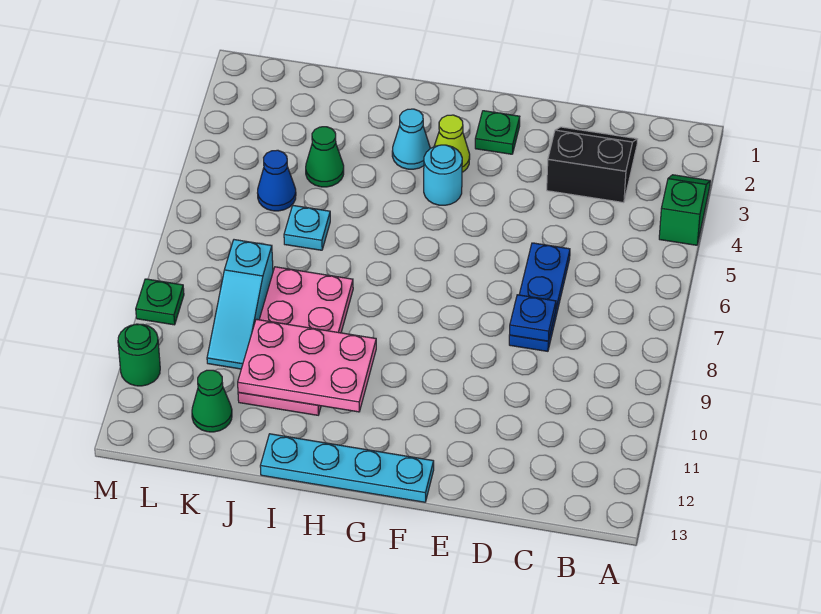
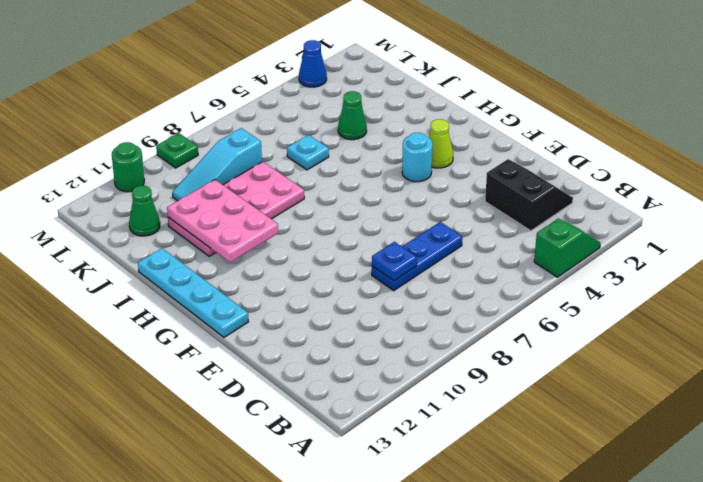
green plate F2 level 1 -> none
cyan cone H3 level 1 -> none
blue cone K5 level 1 -> blue cone M3 level 1

